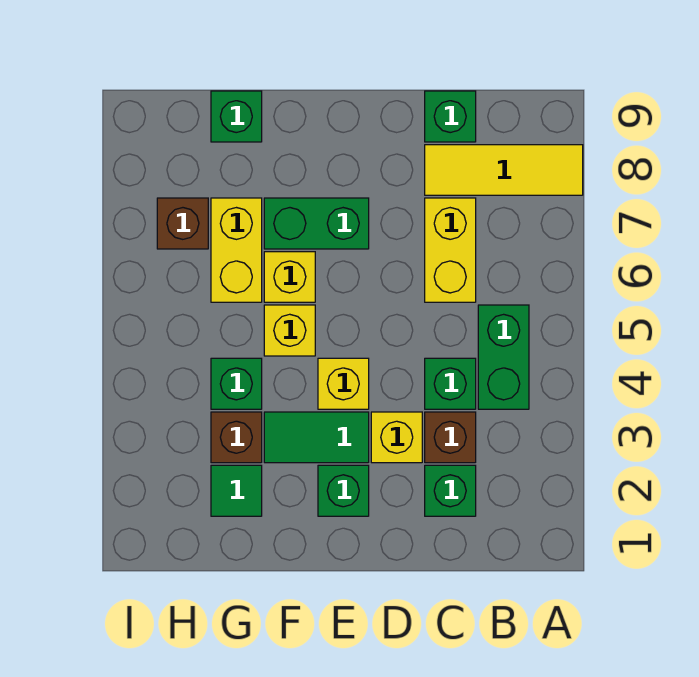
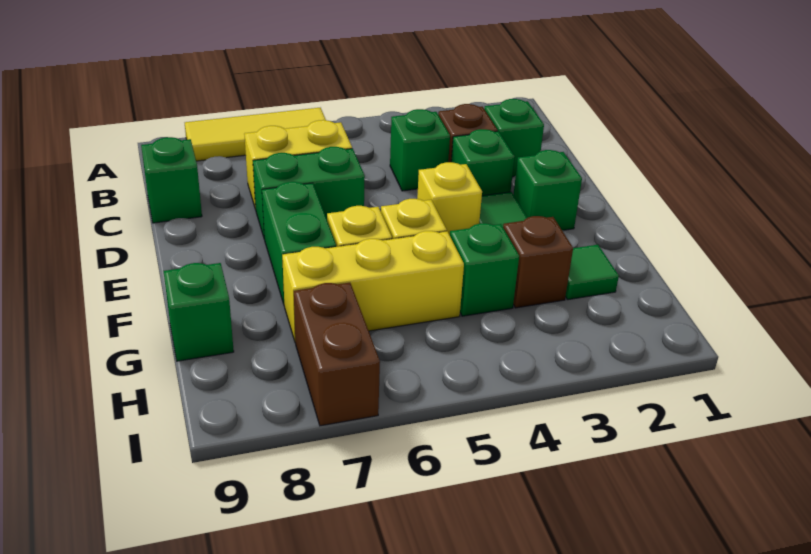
yellow tile A8:C8 level 1 -> yellow tile A6:A8 level 1
green brick B4:B5 level 1 -> green brick D6:D7 level 1
yellow brick D3 level 1 -> green brick D3 level 1
yellow brick G6:G7 level 1 -> yellow brick G5:G7 level 1
brown brick H7 level 1 -> brown brick H7:I7 level 1

